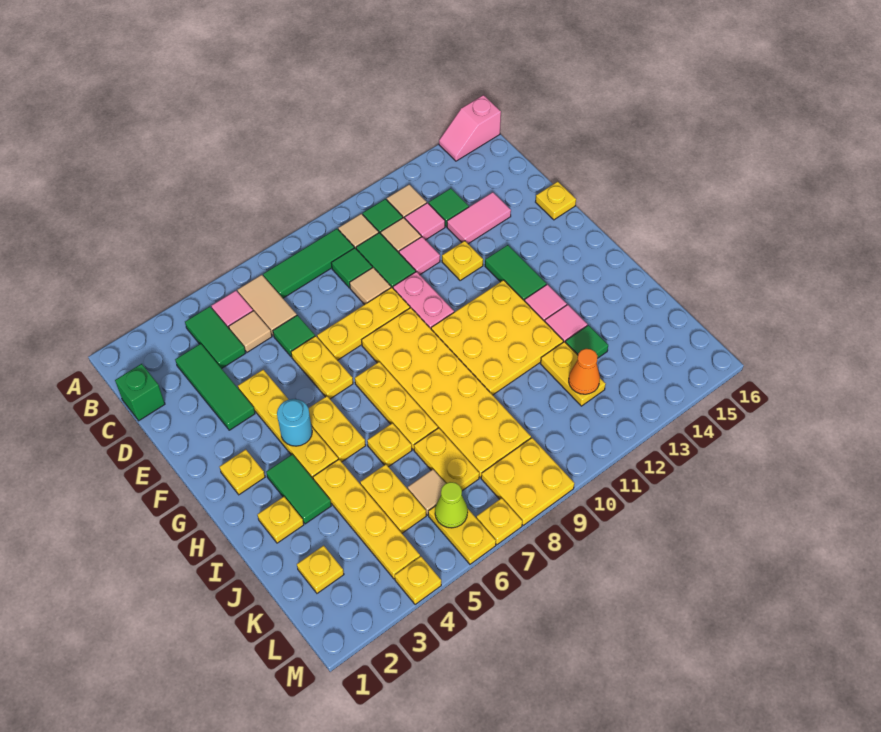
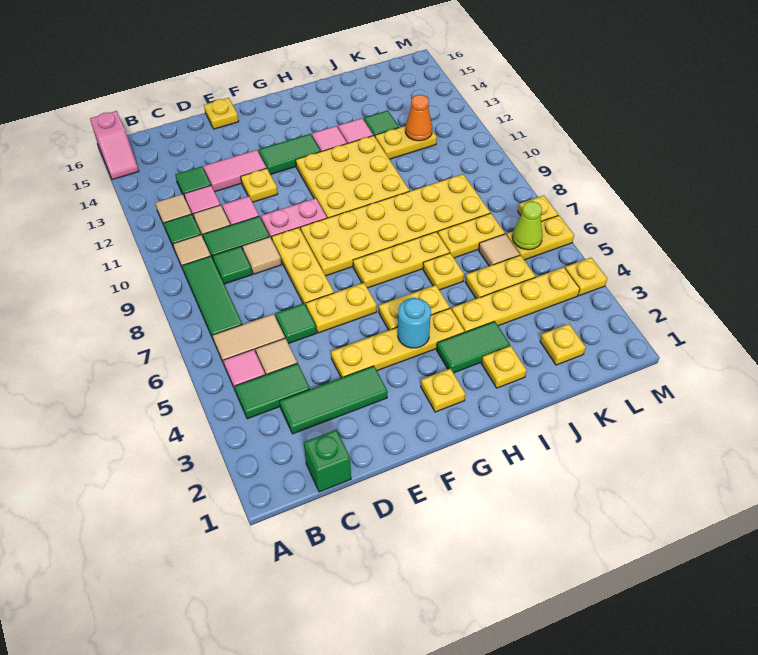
pink tile D13:D14 level 1 -> pink tile D13:E13 level 1
yellow plate L8:M9 level 1 -> none

